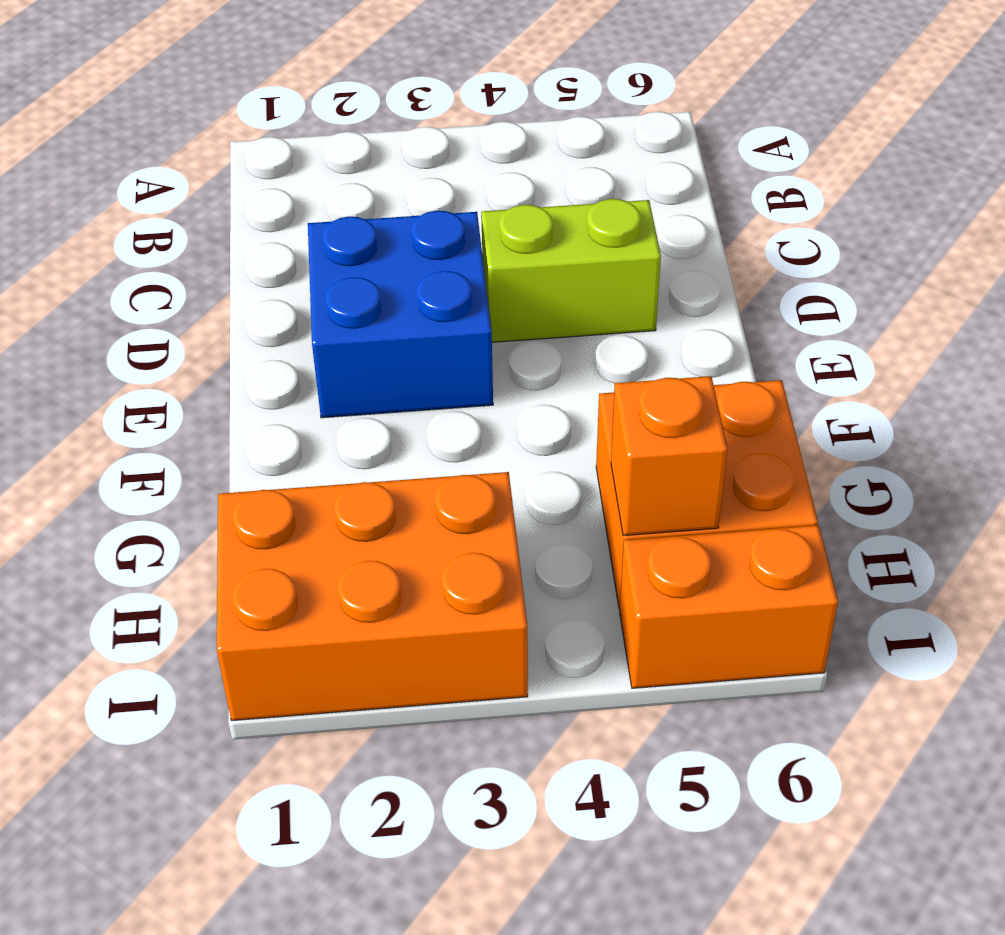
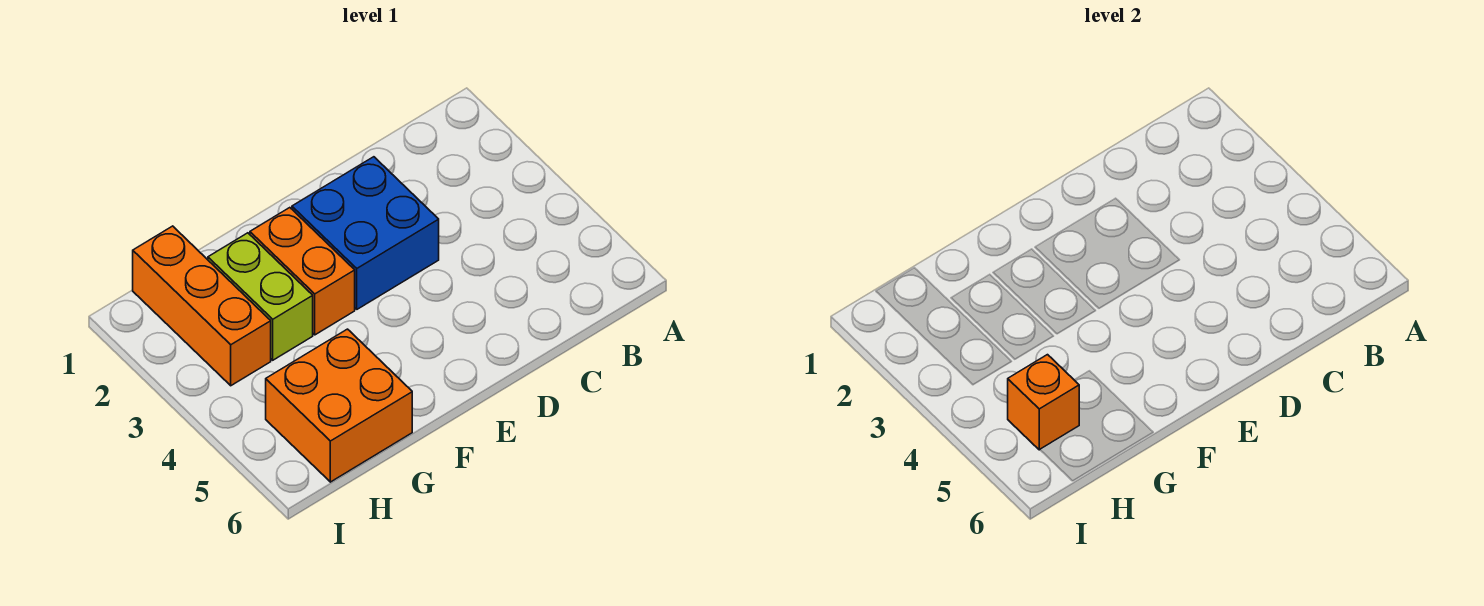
lime brick D4:D5 level 1 -> lime brick G2:G3 level 1
orange brick H1:I3 level 1 -> orange brick H1:H3 level 1
orange brick I5:I6 level 1 -> orange brick F2:F3 level 1

